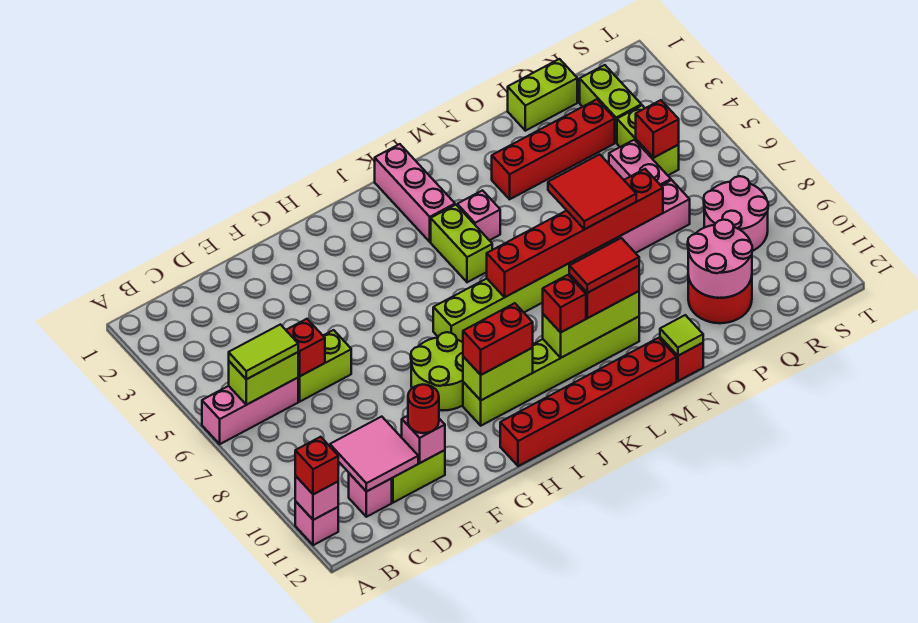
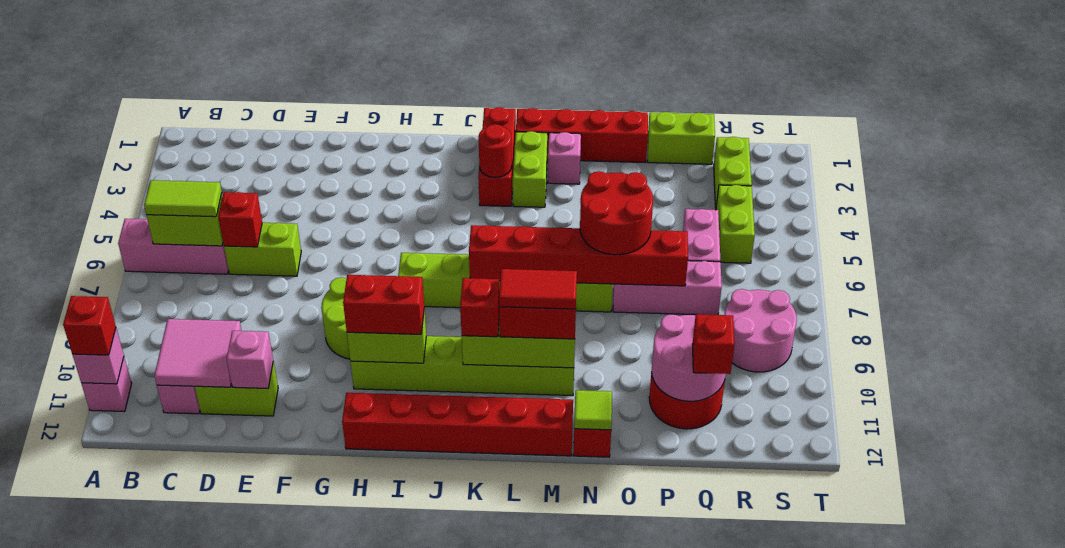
red round brick E11 level 3 -> red round brick K3 level 2
pink brick K1:K3 level 1 -> red brick K1:K3 level 1
lime brick K4:K5 level 1 -> lime brick L2:L3 level 1
pink brick L4 level 1 -> pink brick M2 level 1
red brick N3:Q3 level 1 -> red brick L1:O1 level 1
red tile N6:O7 level 3 -> red round brick N6:O7 level 3
red brick R5 level 2 -> red brick Q11 level 3

